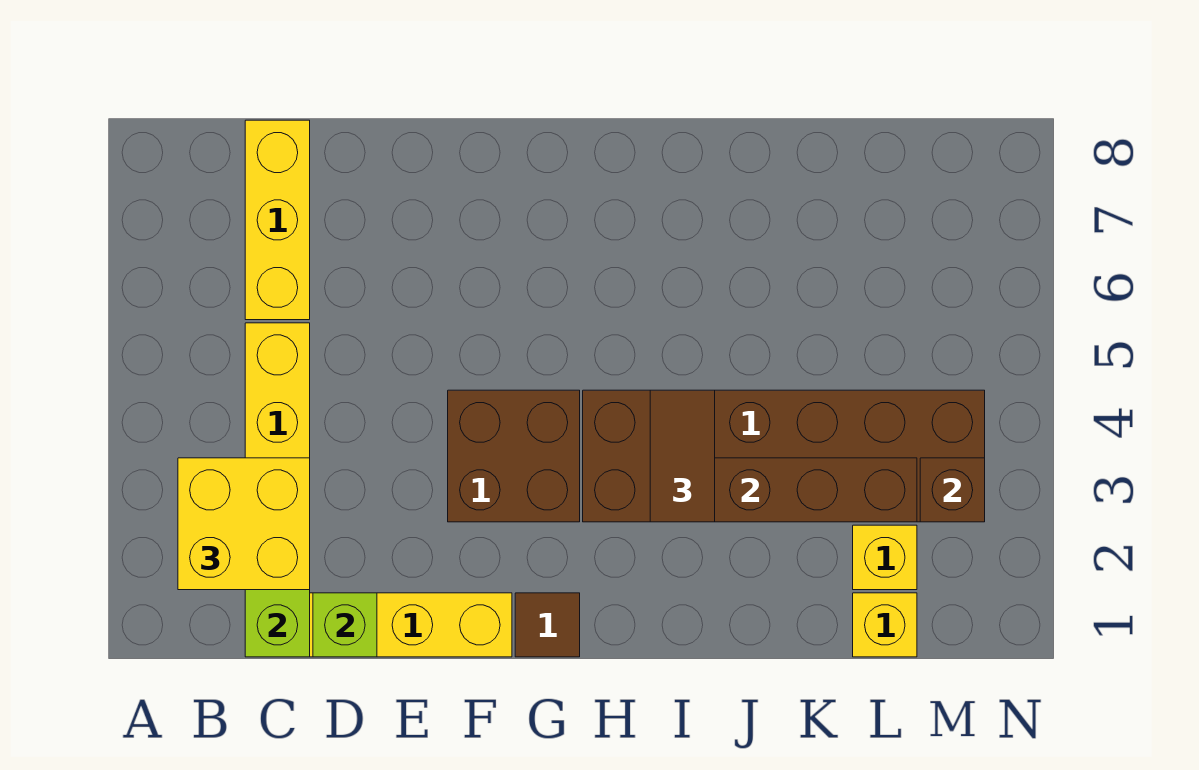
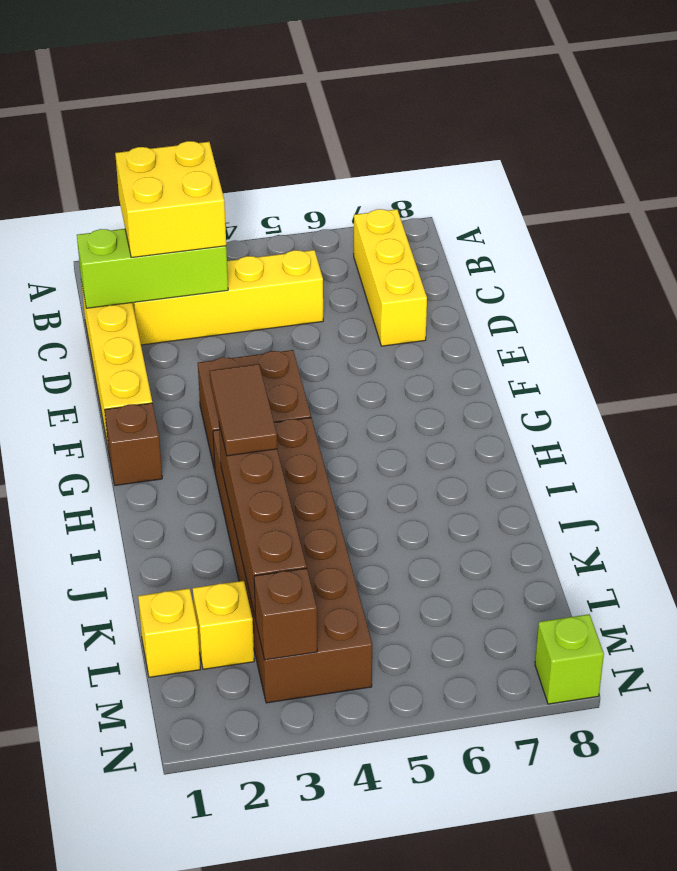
yellow brick C6:C8 level 1 -> yellow brick B7:D7 level 1
lime brick D1 level 2 -> lime brick N8 level 1
brown tile G1 level 1 -> brown brick G1 level 1
brown tile I3:I4 level 3 -> brown tile H3:I3 level 3

